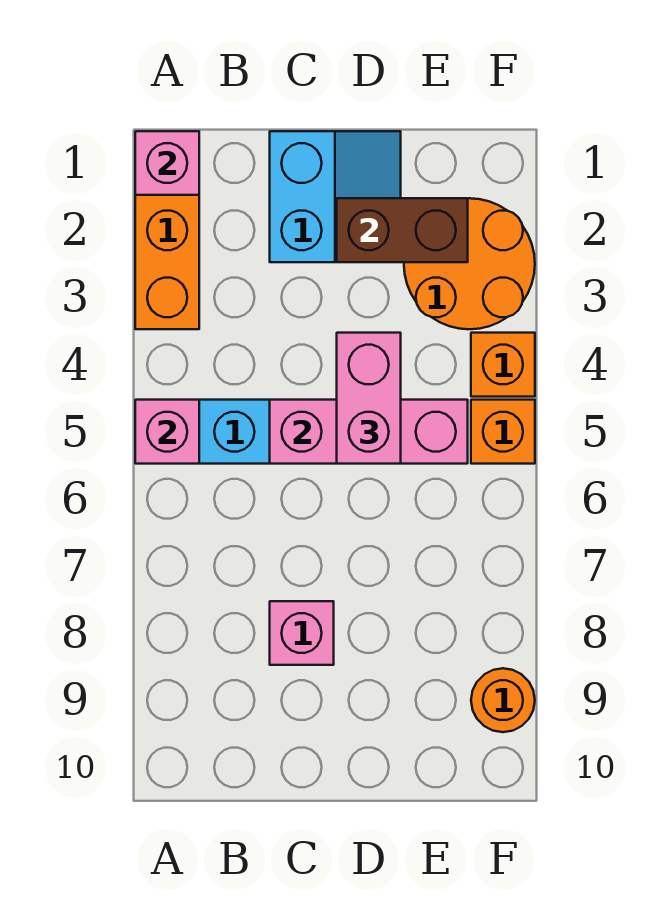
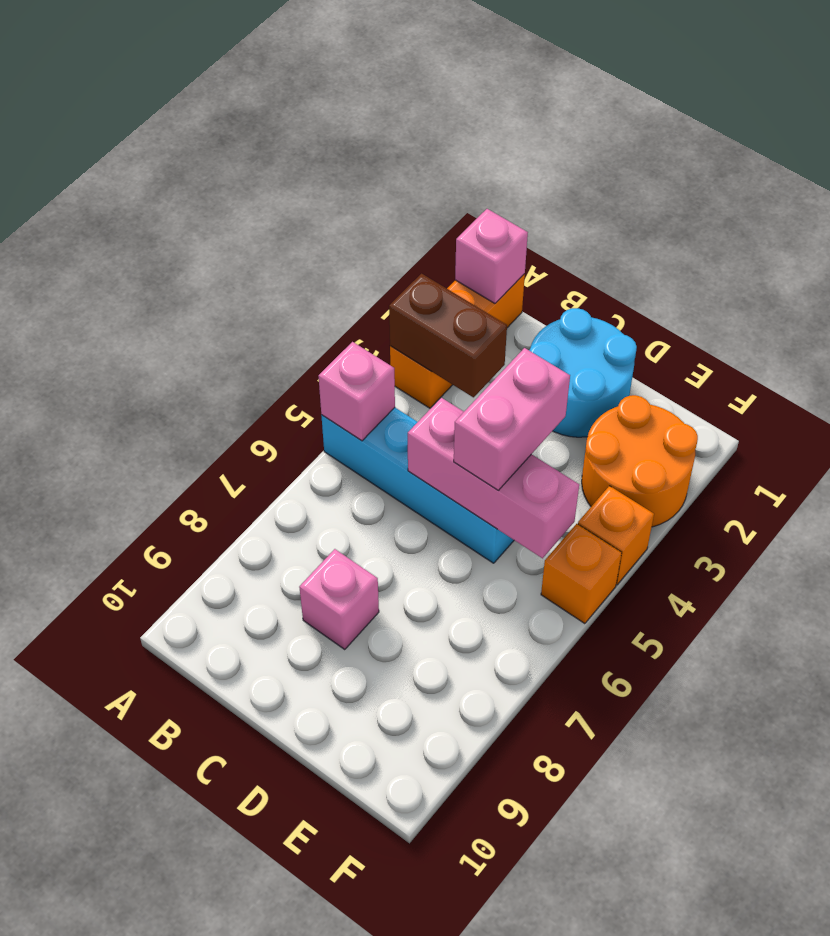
cyan slope C1:D2 level 1 top C -> cyan round brick C1:D2 level 1
brown brick D2:E2 level 2 -> brown brick A3:B3 level 2
orange round brick F9 level 1 -> none

